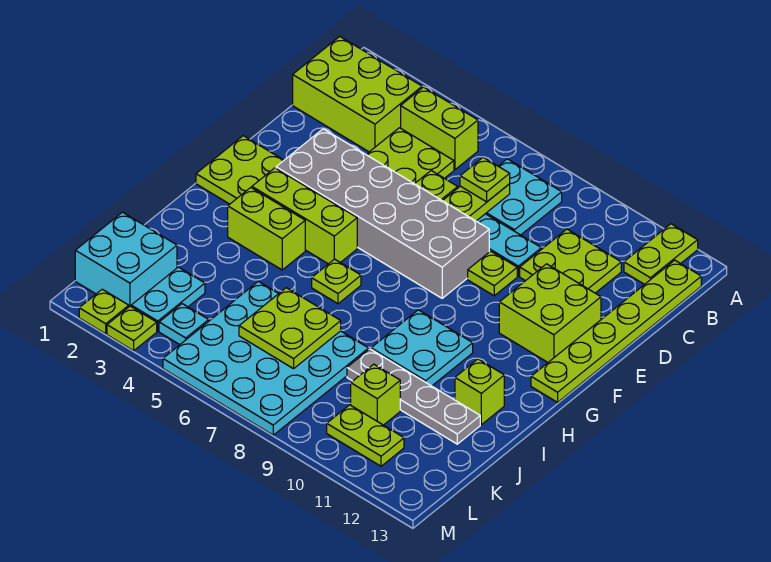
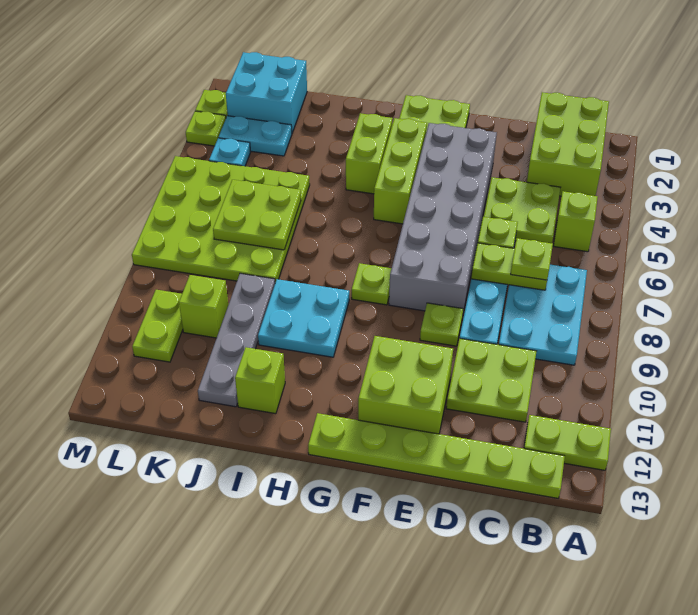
lime brick B4:B5 level 1 -> lime brick B5 level 1
cyan plate B7:C8 level 1 -> cyan plate B7:C9 level 1
lime plate H6 level 1 -> lime plate G8 level 1
cyan plate J5:M8 level 1 -> lime plate J5:M8 level 1

